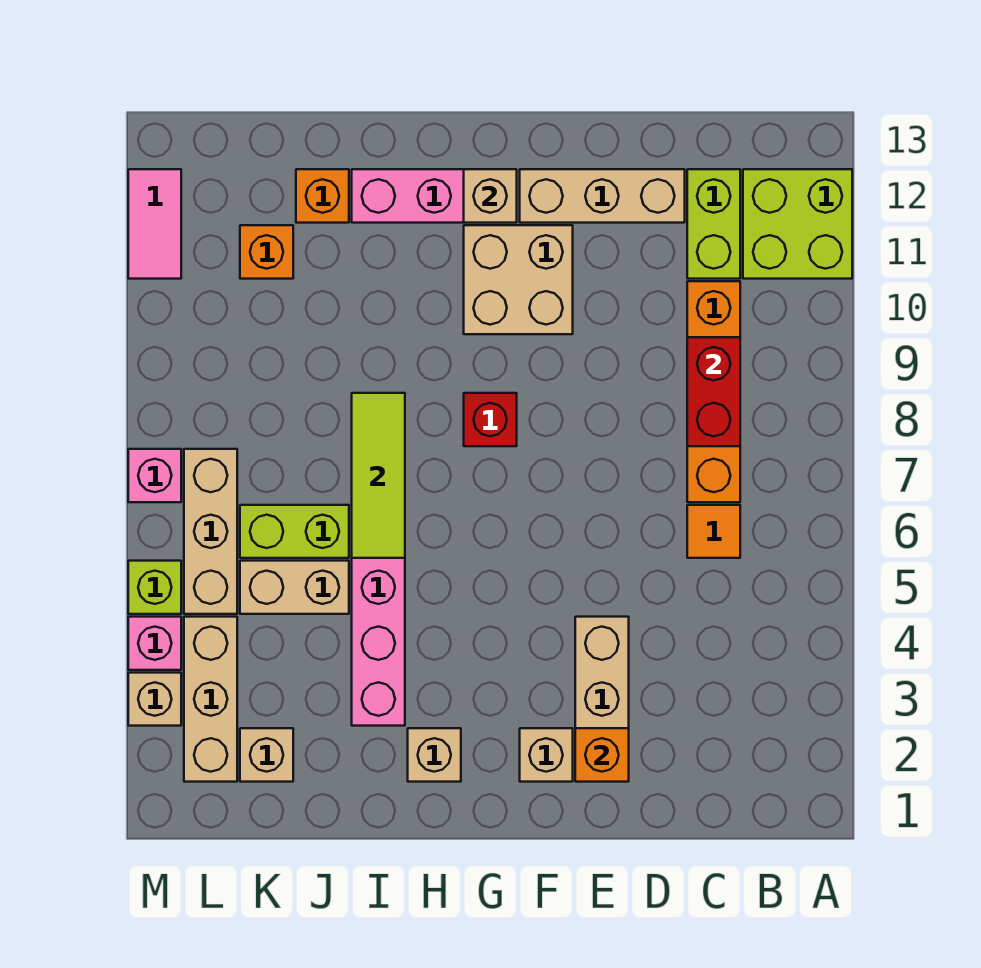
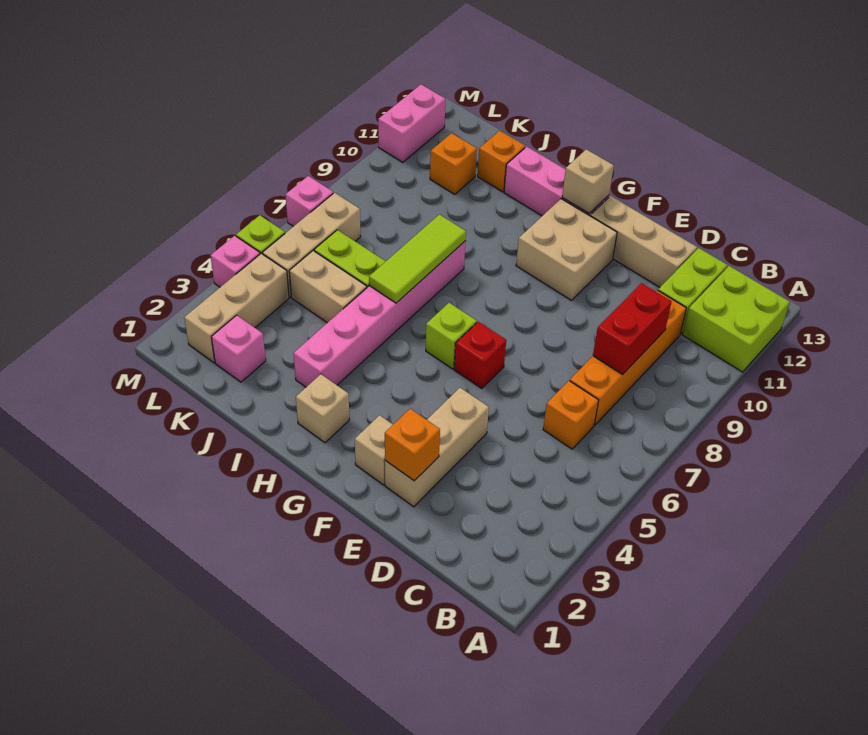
orange tile C6 level 1 -> orange brick C6 level 1
none -> lime brick G6 level 1
red brick G8 level 1 -> red brick F6 level 1
tan brick K2 level 1 -> pink brick K2 level 1
tan brick M3 level 1 -> none
pink tile M11:M12 level 1 -> pink brick M11:M12 level 1

